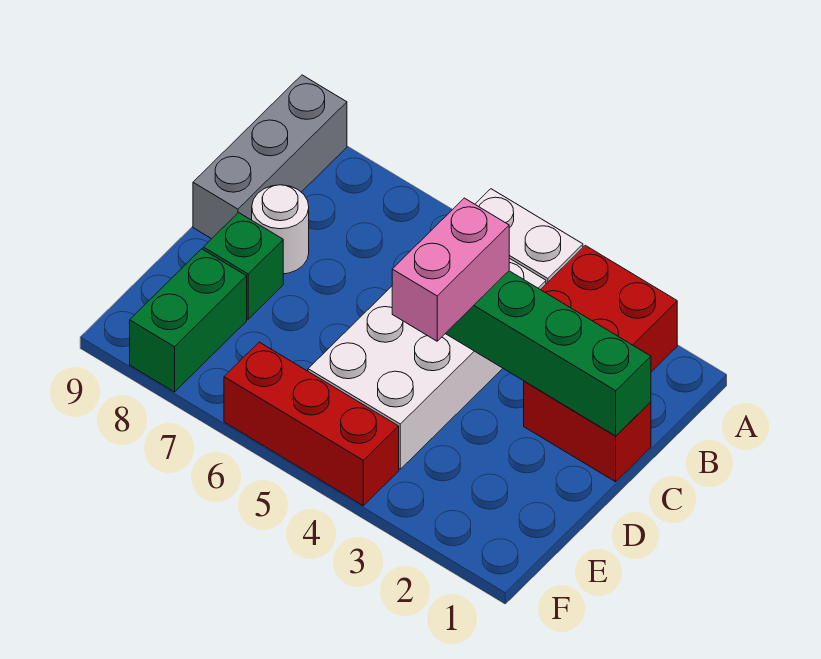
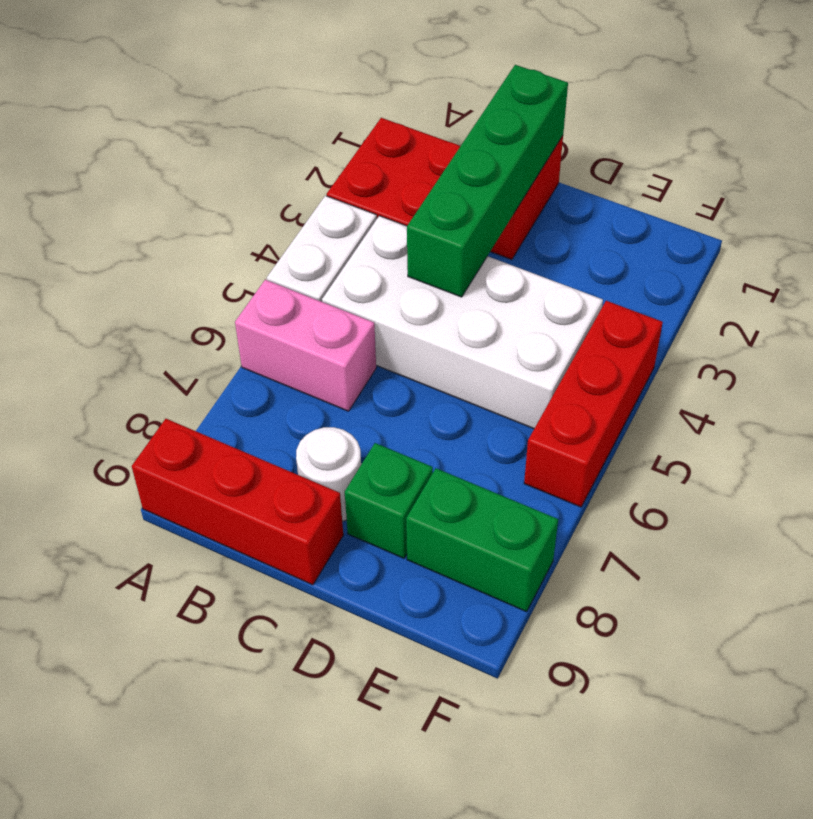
grey brick A9:C9 level 1 -> red brick A9:C9 level 1
pink brick C4:D4 level 3 -> pink brick A6:B6 level 1

